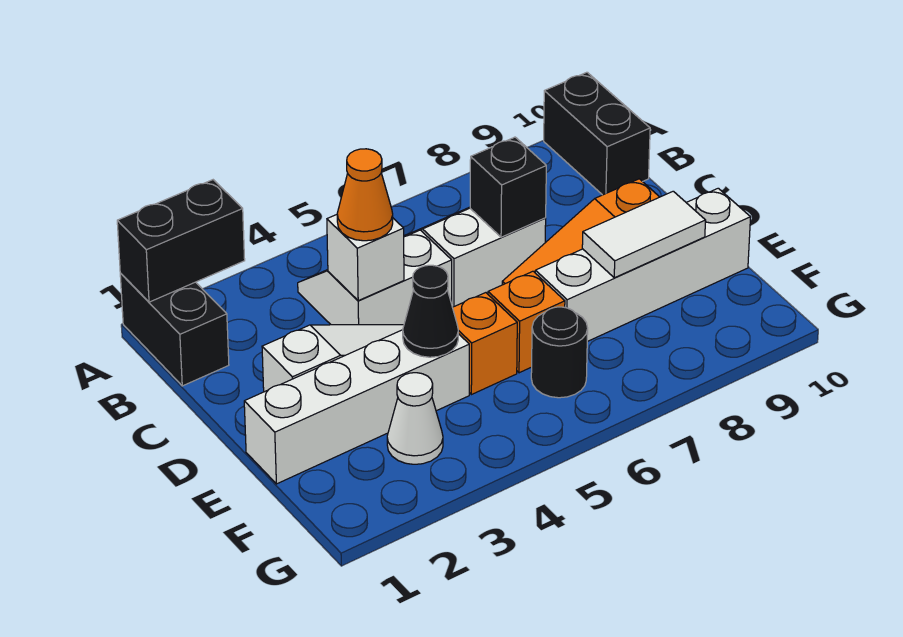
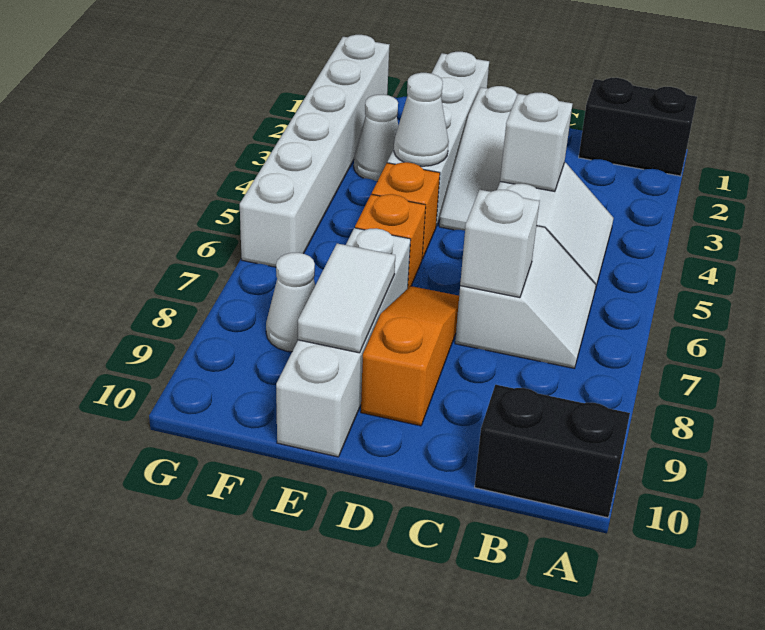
black brick A1:A2 level 2 -> none
orange cone C4 level 3 -> none
black brick C7 level 2 -> white brick C7 level 2
black cone E4 level 2 -> white cone E4 level 2
black round brick F6 level 1 -> none
none -> white cone F8 level 1
none -> white brick G1:G6 level 1

